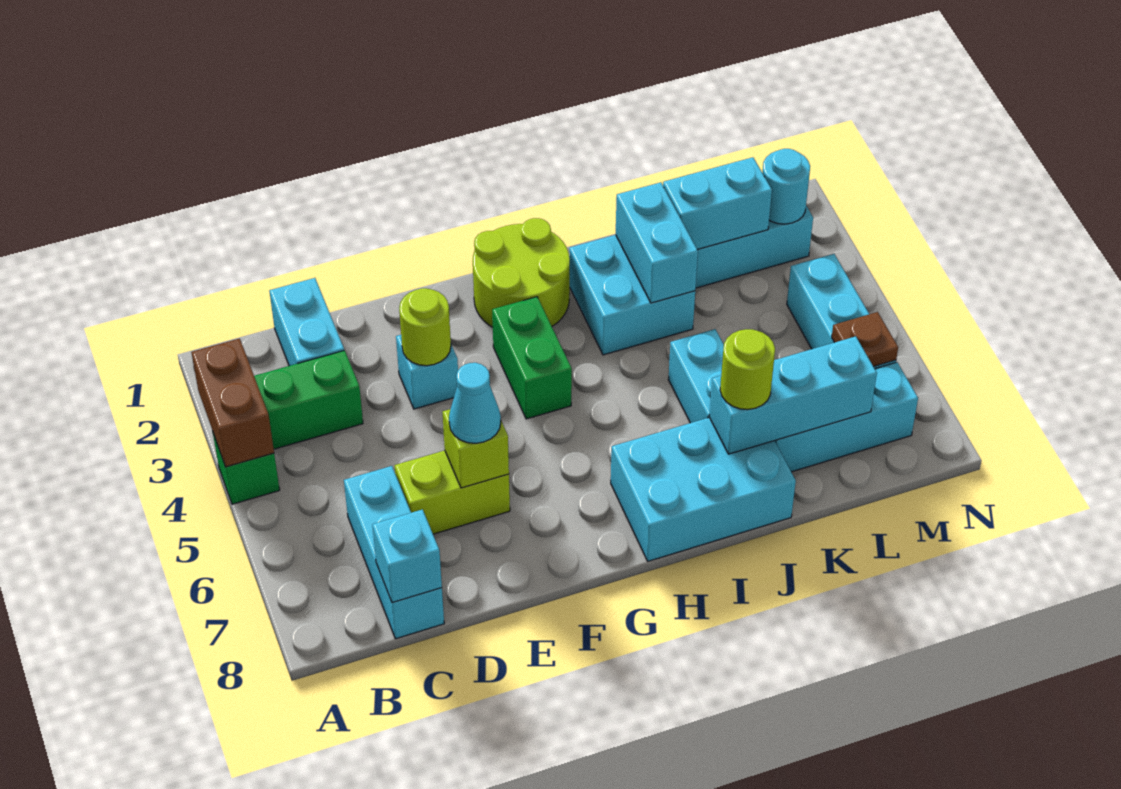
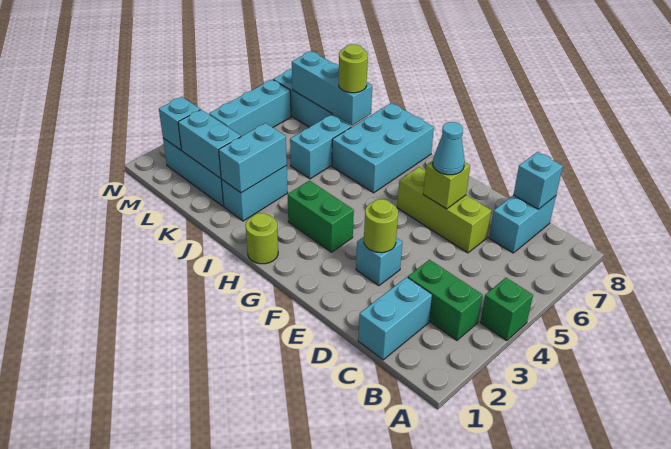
brown brick A3:A4 level 2 -> none
cyan brick C6:C8 level 1 -> cyan brick C7:C8 level 1
lime brick D6:E6 level 1 -> lime brick D6:F6 level 1
lime round brick G1:H2 level 1 -> lime round brick H1 level 1
green brick G3:G4 level 1 -> green brick G3:H3 level 1
cyan brick H7:J8 level 1 -> cyan brick H6:I8 level 1
cyan brick I2:J3 level 1 -> cyan brick J2:J3 level 1
cyan round brick M2 level 2 -> cyan brick M2 level 2
brown plate M6 level 2 -> none

